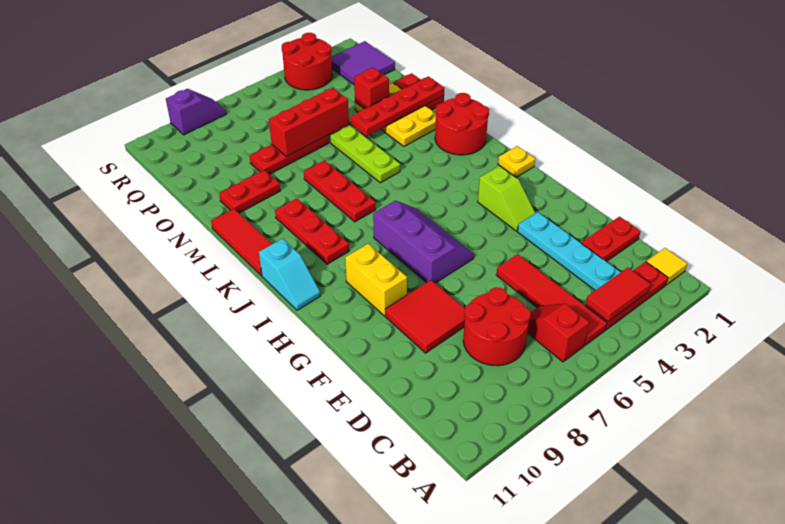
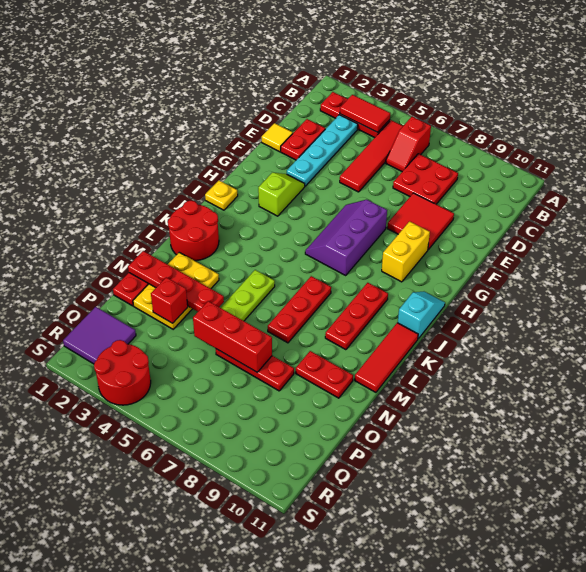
yellow tile B1 level 1 -> yellow tile E1 level 1
red round brick C7:D8 level 1 -> red plate C7:D8 level 1
red plate D1:D2 level 1 -> red plate D2:E2 level 1
purple slope S8:S9 level 1 top 9 -> none

